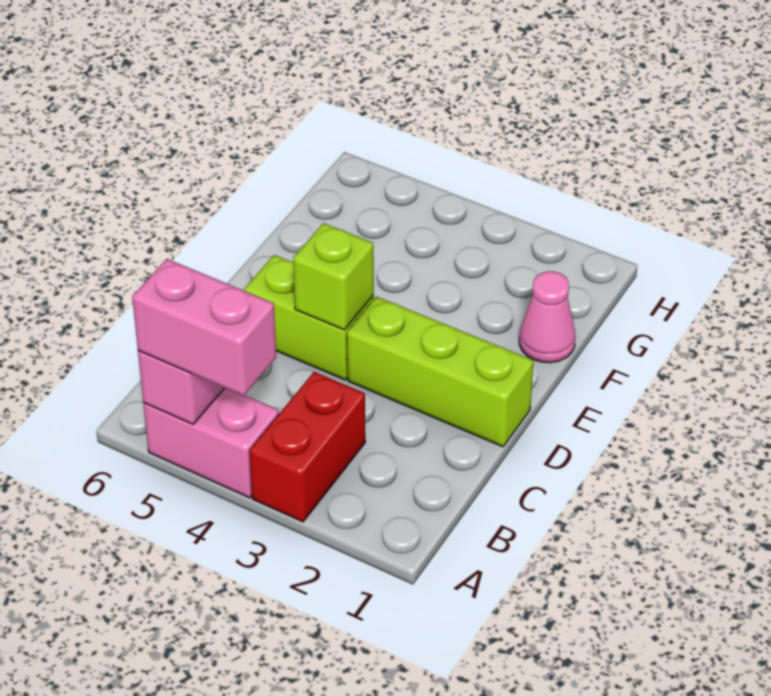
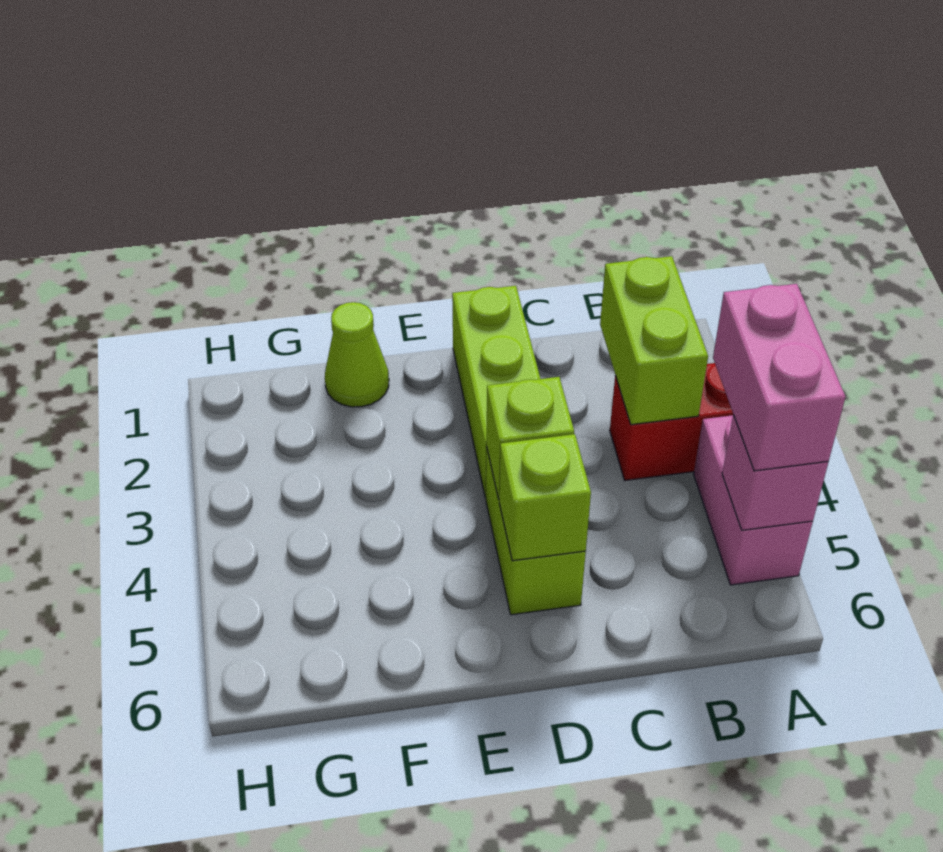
none -> lime brick B2:B3 level 2
none -> lime brick D5 level 2
pink cone F1 level 1 -> lime cone F1 level 1

